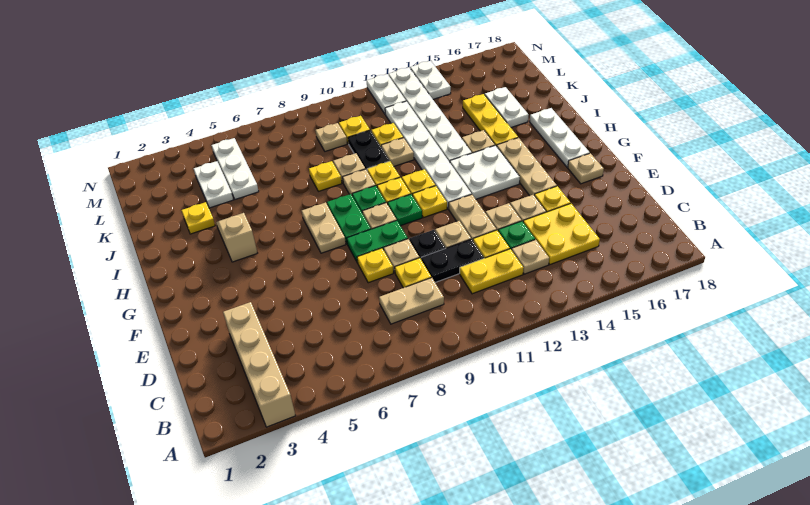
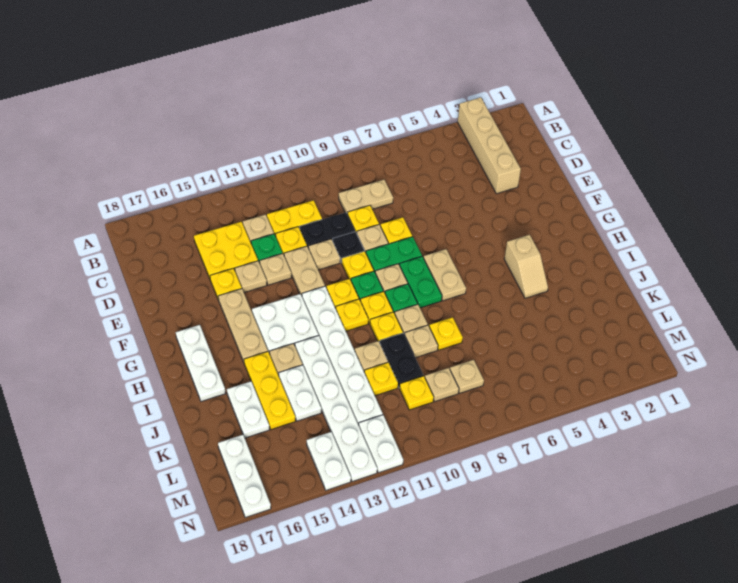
tan plate F17 level 1 -> tan plate L8 level 1
yellow plate J3 level 1 -> yellow plate F10 level 1
white plate K4:L4 level 1 -> white plate J14:K14 level 1
white plate K5:M5 level 1 -> white plate L17:N17 level 1

